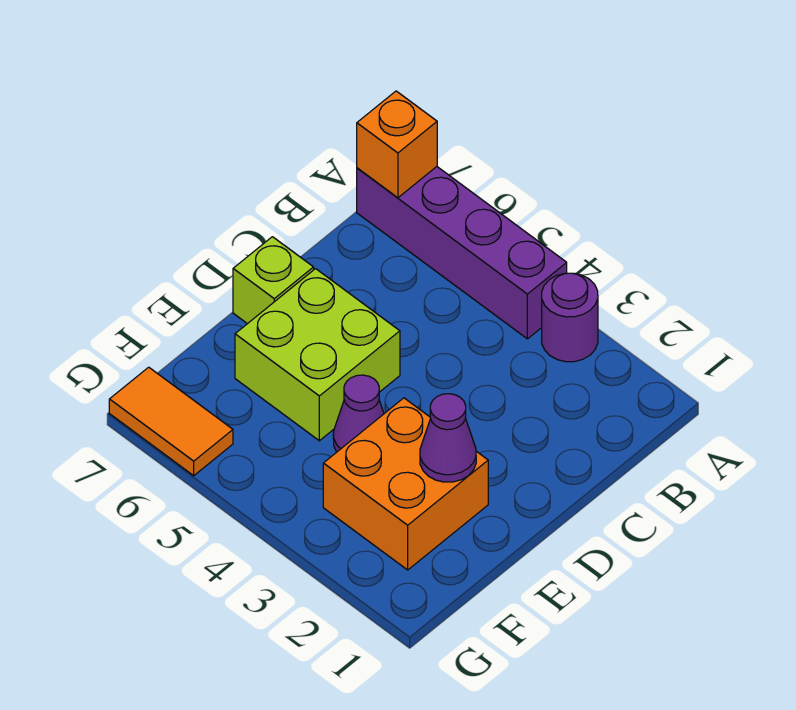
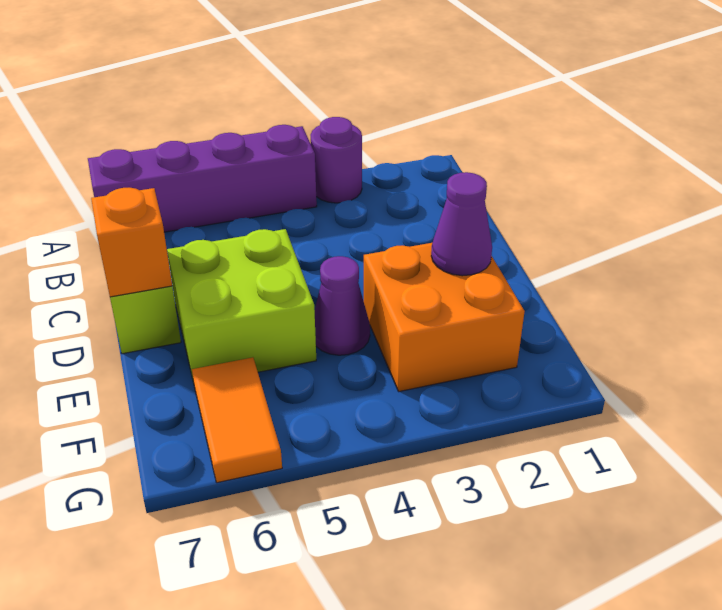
orange brick A7 level 2 -> orange brick D7 level 2
orange tile G6:G7 level 1 -> orange tile F6:G6 level 1

